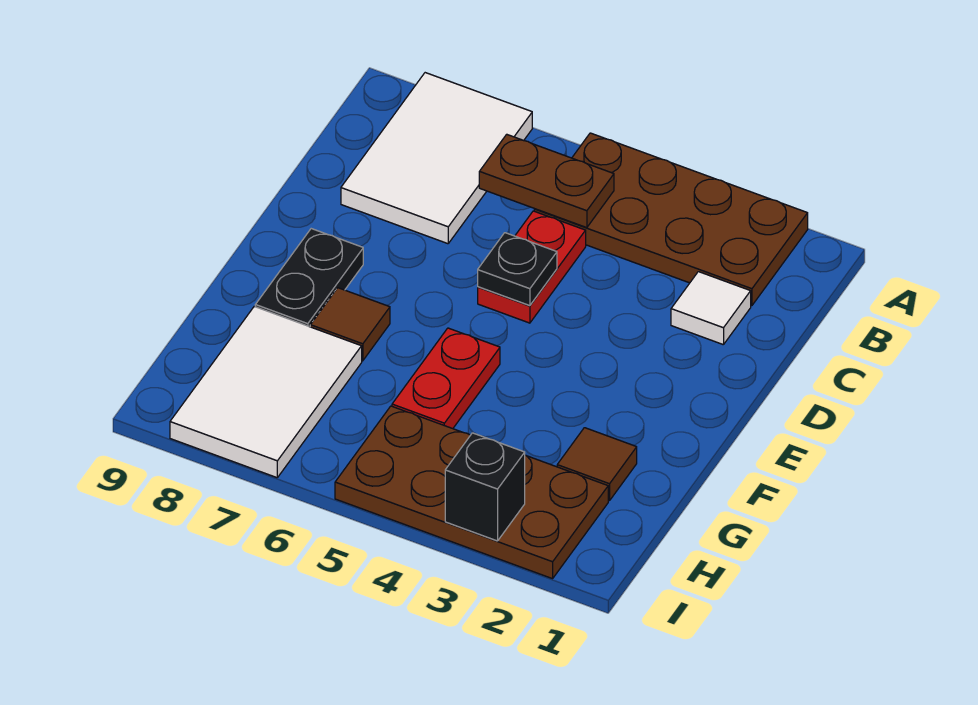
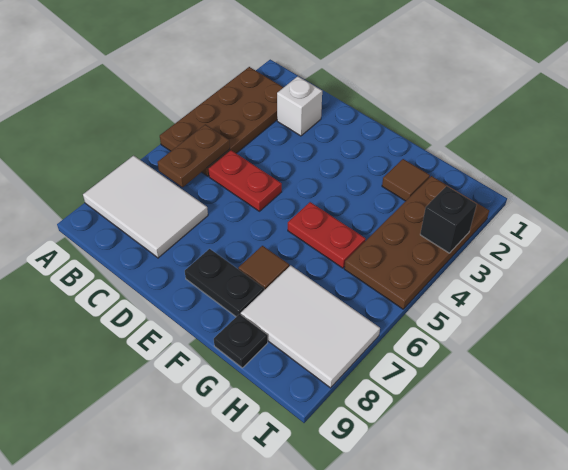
white tile C2 level 1 -> white brick C2 level 1
black plate D5 level 2 -> black plate G9 level 1

